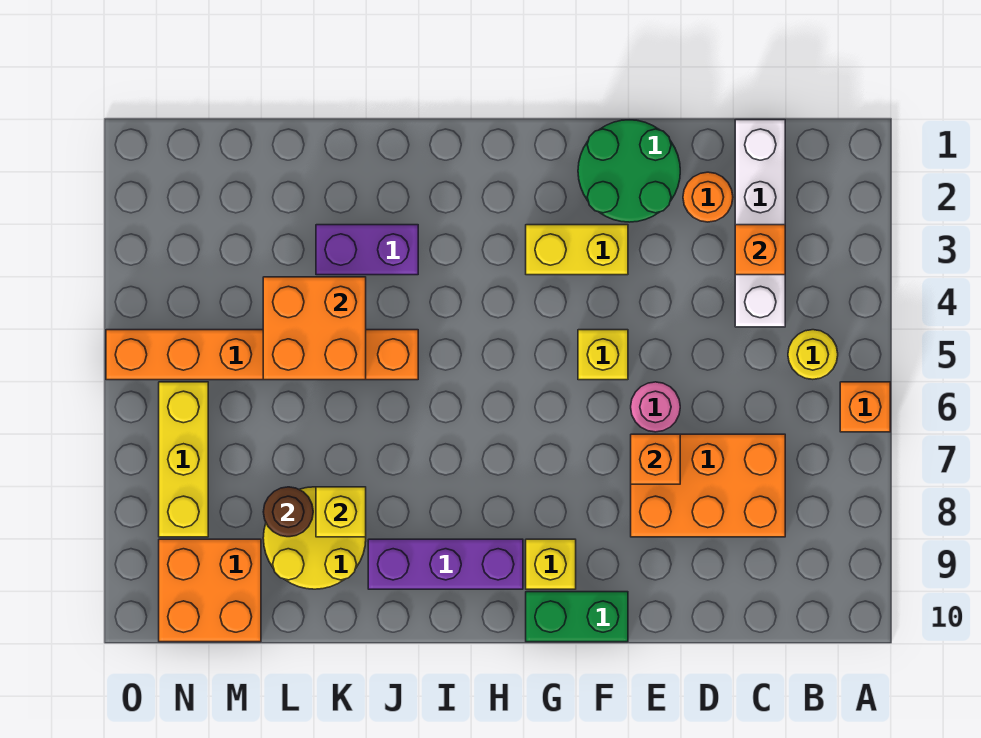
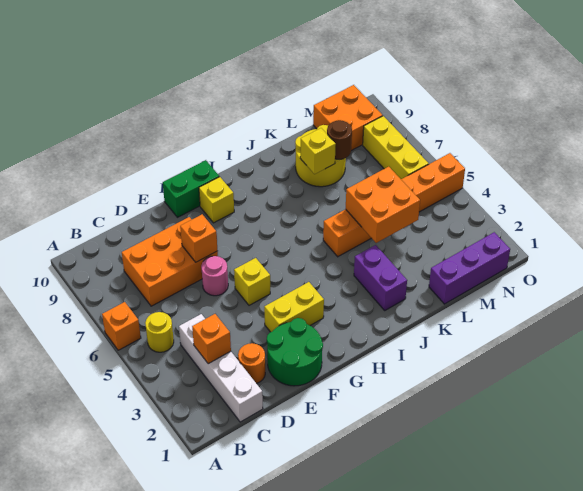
purple brick H9:J9 level 1 -> purple brick L1:N1 level 1
purple brick J3:K3 level 1 -> purple brick J2:J3 level 1

